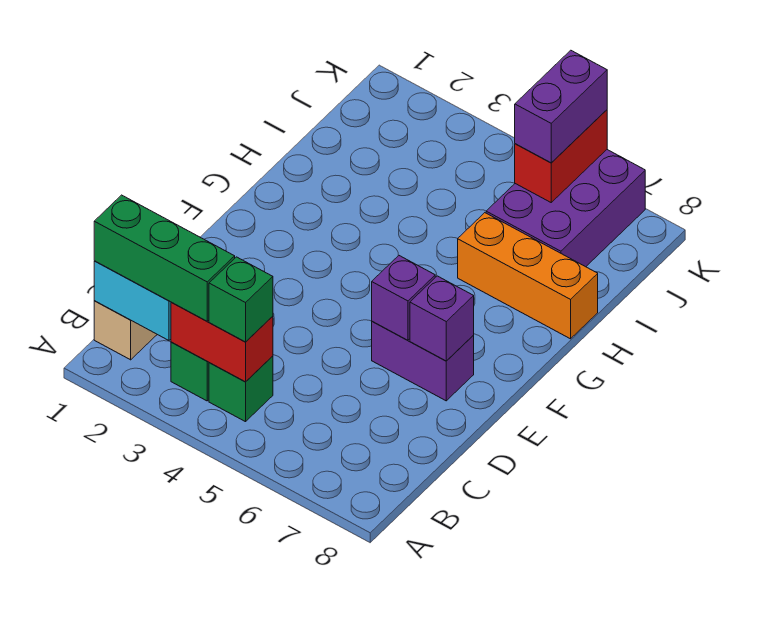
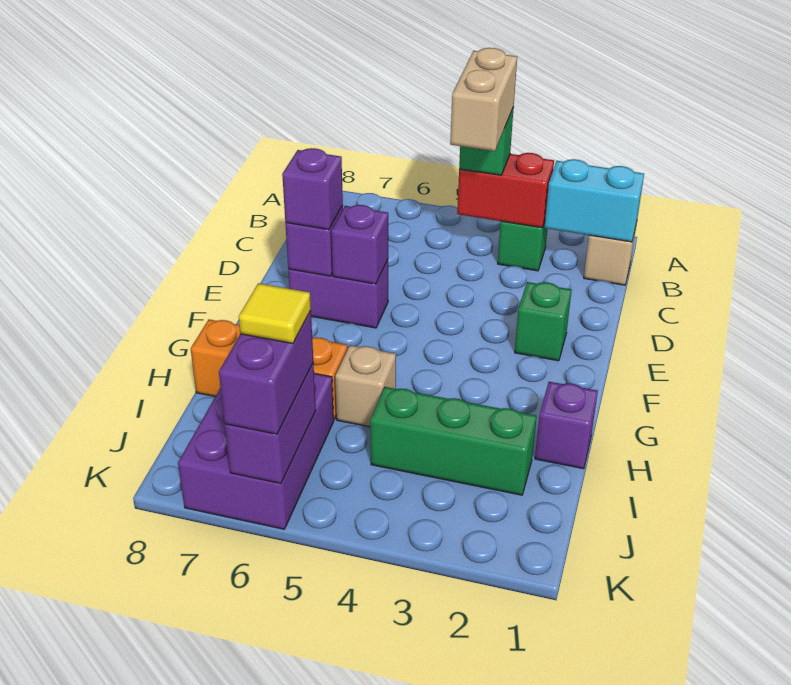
green brick B1:B3 level 3 -> green brick I2:I4 level 1
green brick B4 level 1 -> green brick E2 level 1
none -> tan brick B4:C4 level 4
none -> purple brick E7 level 3
none -> purple brick H1 level 1
none -> tan brick H5 level 1
red brick J6:K6 level 2 -> purple brick J6:K6 level 2
none -> yellow tile J6 level 4

